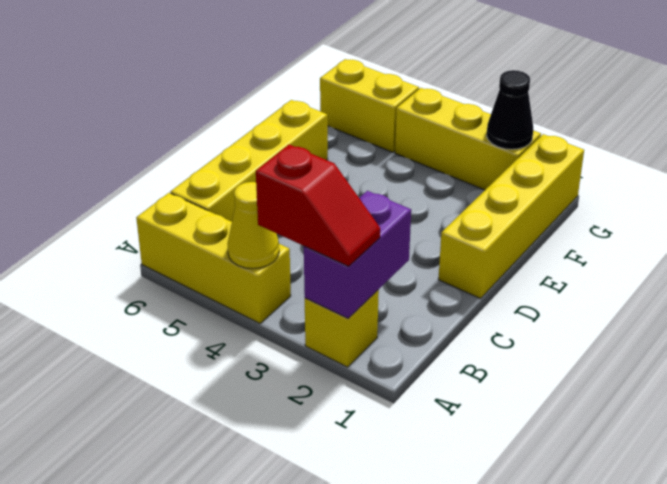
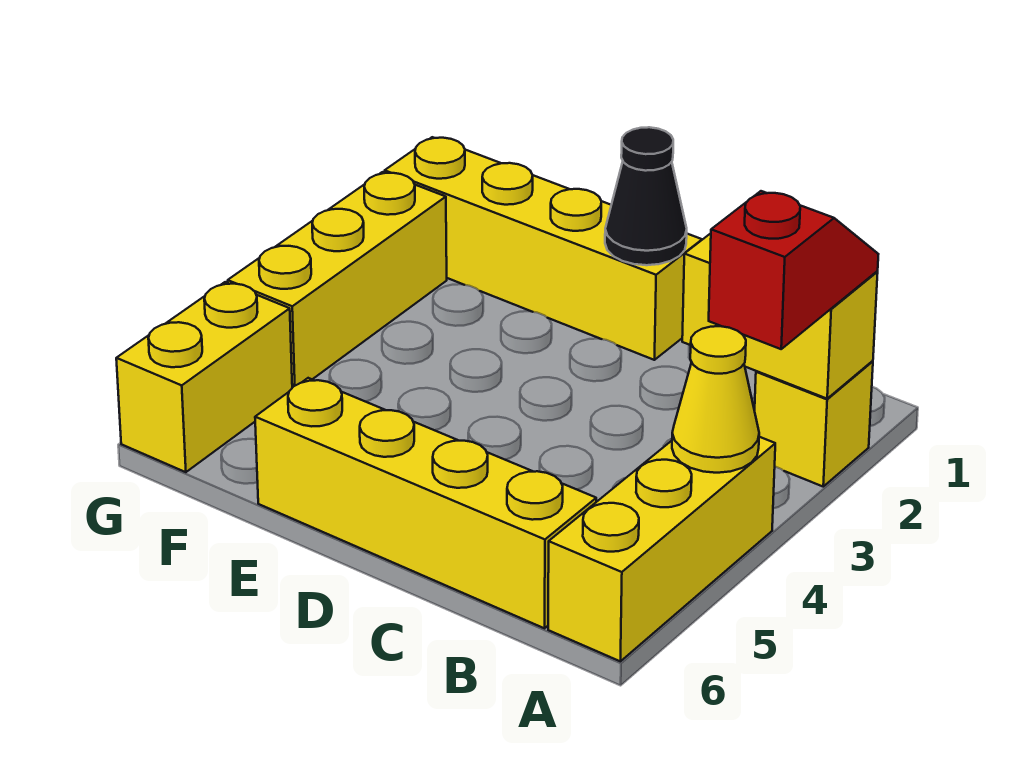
purple brick A2:B2 level 2 -> yellow brick A2:B2 level 2
black cone G2 level 2 -> black cone D1 level 2

